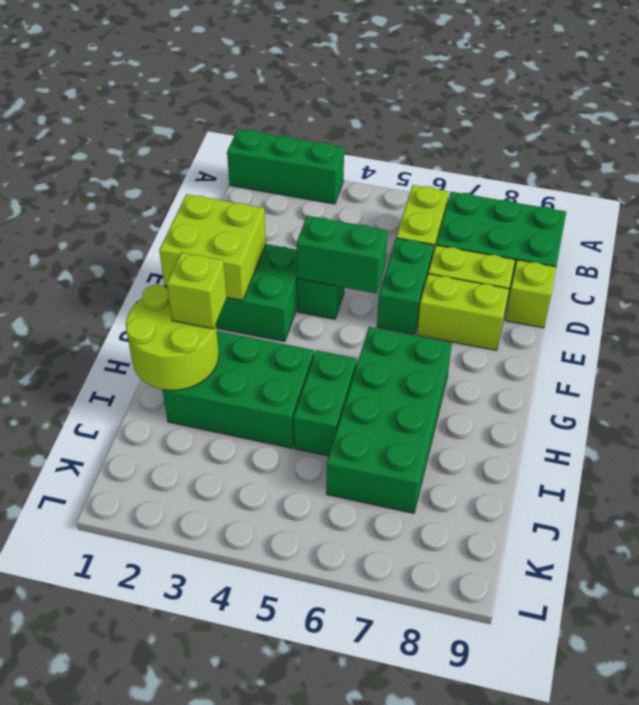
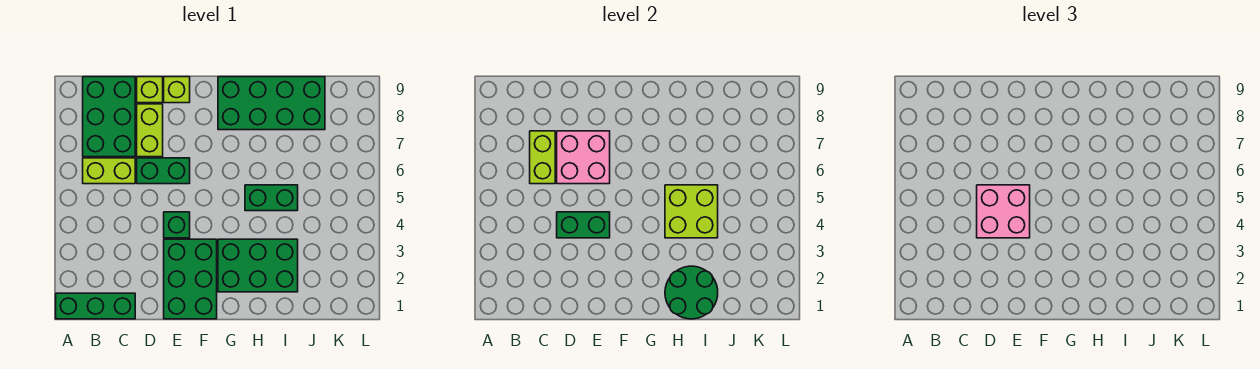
green brick A1:A3 level 1 -> green brick A1:C1 level 1
none -> pink brick D4:E5 level 3
none -> pink brick D6:E7 level 2
lime brick E1:F2 level 2 -> lime brick H4:I5 level 2
green brick E4:E5 level 2 -> green brick D4:E4 level 2
lime brick E7:E8 level 1 -> lime brick C6:C7 level 2
green brick G6:J7 level 1 -> green brick G8:J9 level 1
lime round brick H1:I2 level 2 -> green round brick H1:I2 level 2
green brick H2:I4 level 1 -> green brick G2:I3 level 1
lime brick H2 level 3 -> lime brick E9 level 1

